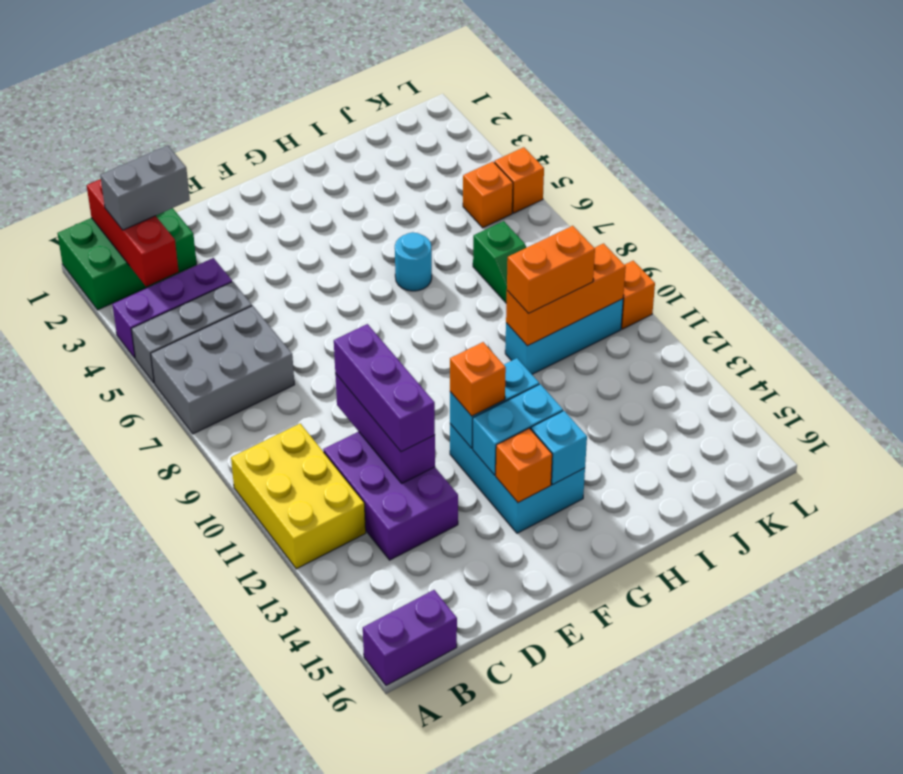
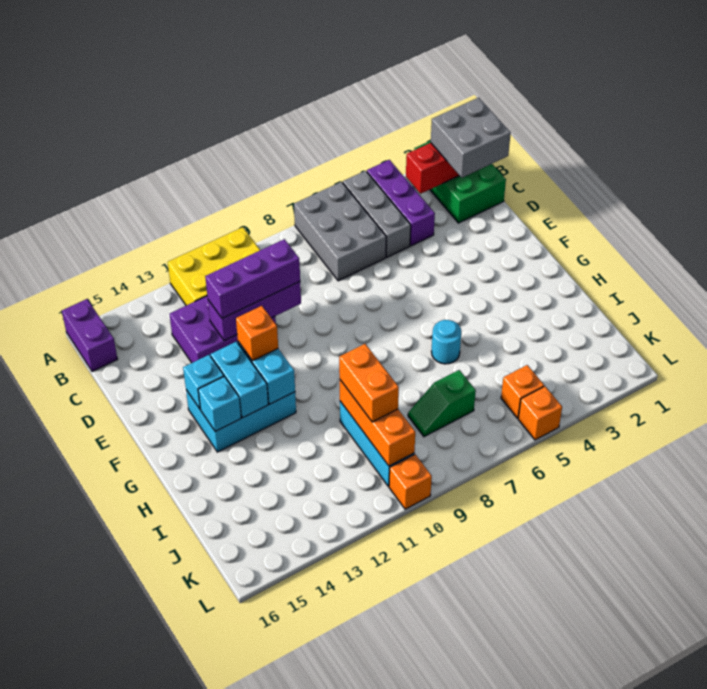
grey brick B2:C2 level 3 -> grey brick B1:C2 level 3
orange brick F14 level 2 -> cyan brick F14 level 2

